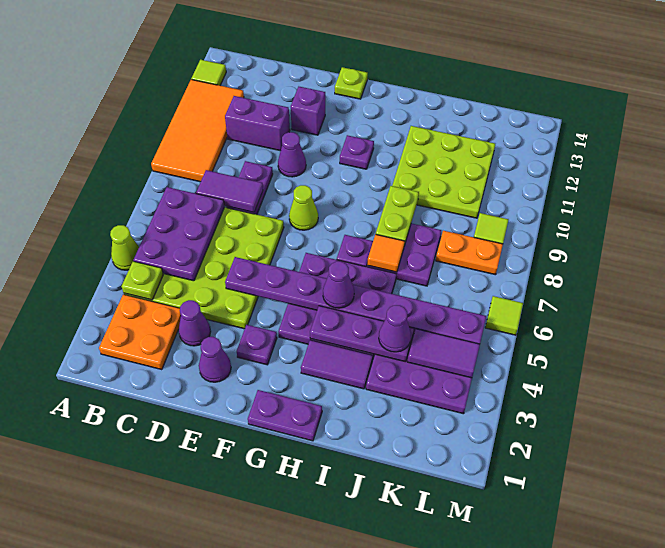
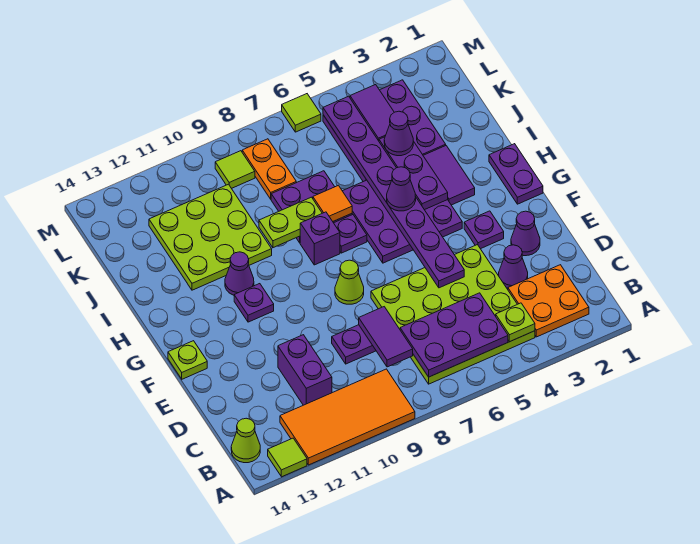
lime cone A5 level 1 -> lime cone B14 level 1
purple cone E10 level 1 -> purple cone H11 level 1
purple brick E12 level 1 -> purple brick H8 level 1

